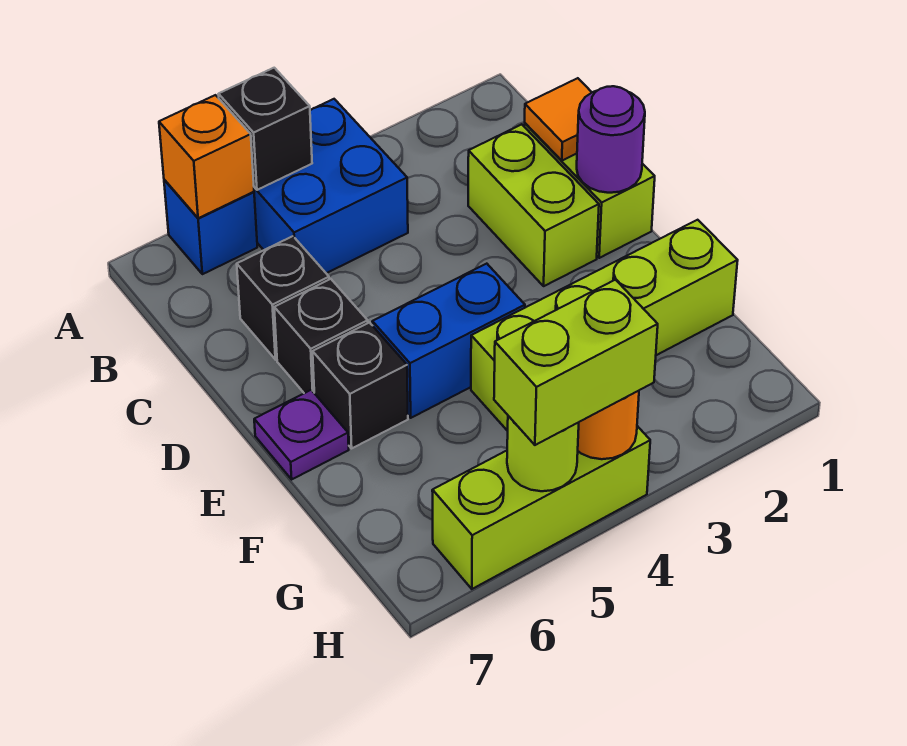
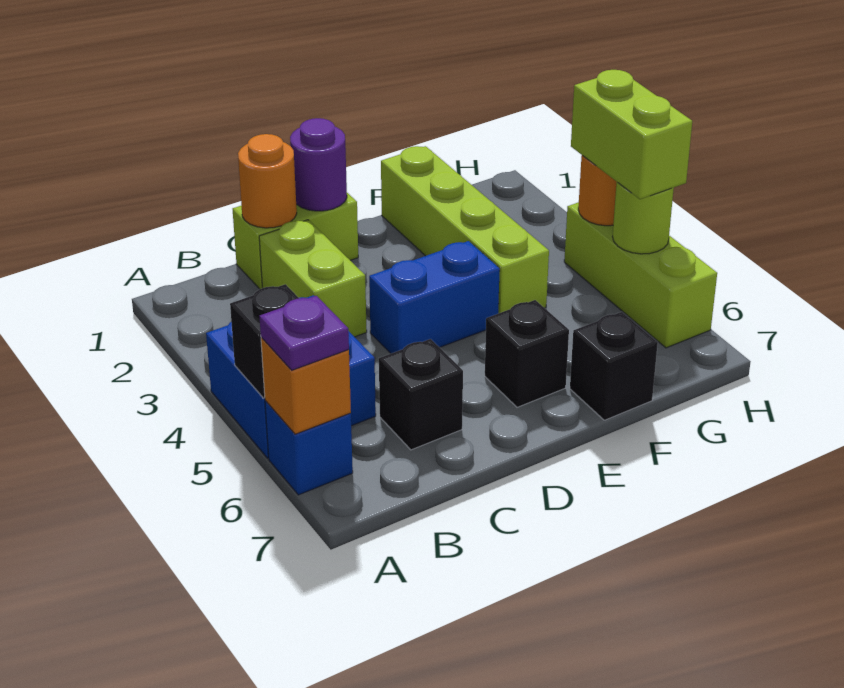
orange tile C1 level 2 -> orange round brick C1 level 2
lime brick C2:D2 level 1 -> lime brick C2:C3 level 1
black brick D6 level 1 -> black brick F7 level 1
blue brick E4:E5 level 1 -> blue brick D4:E4 level 1
purple plate E7 level 1 -> purple plate A6 level 3

